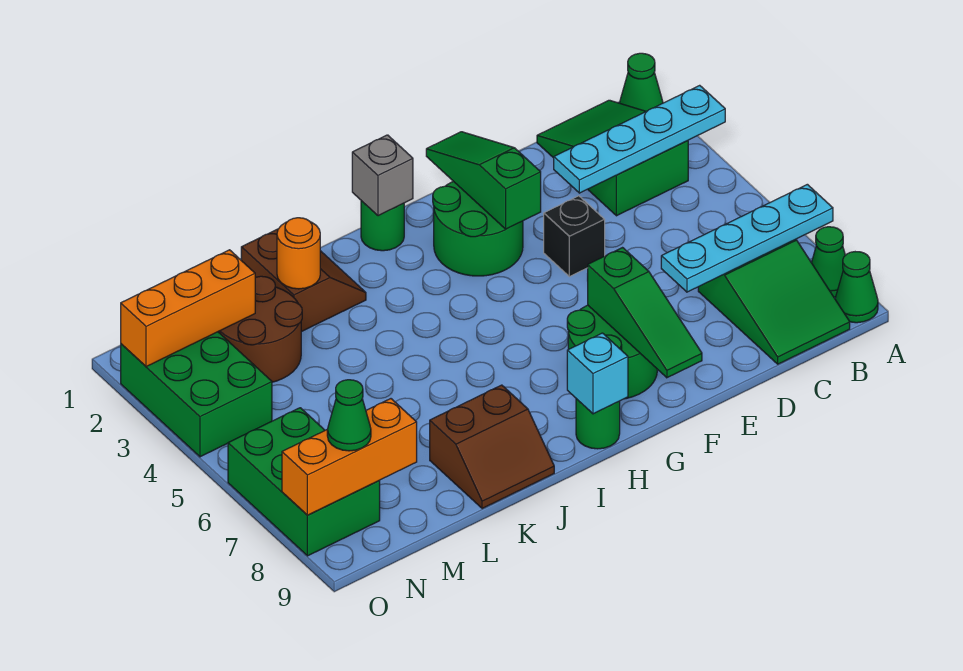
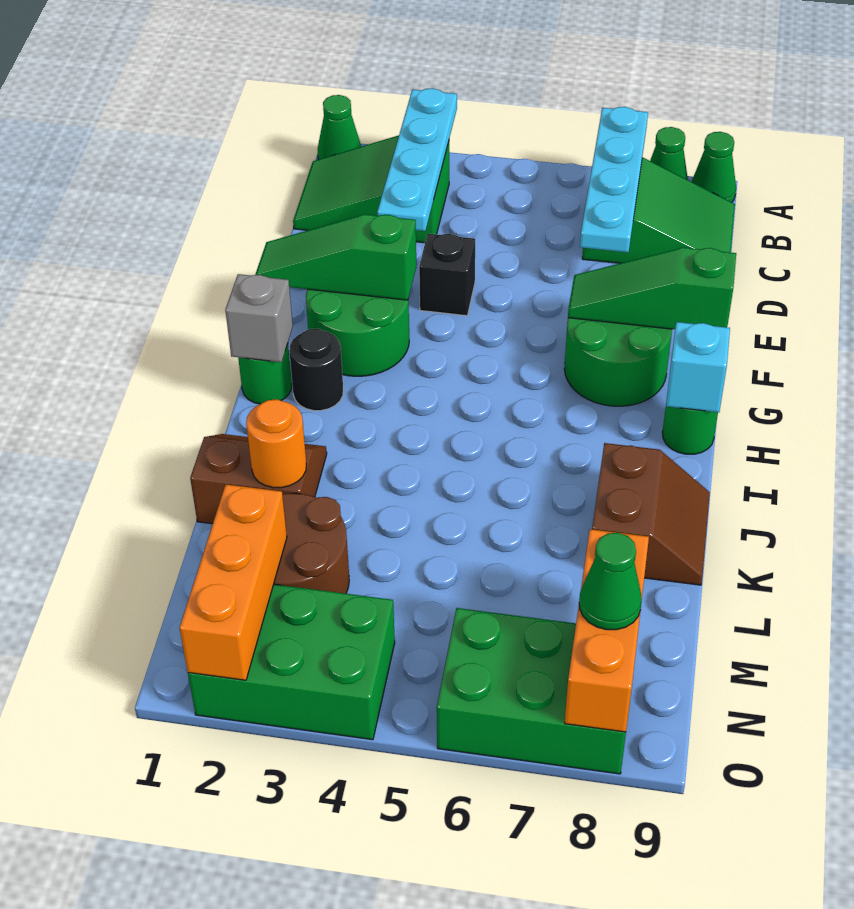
green slope F7:F9 level 2 top 7 -> green slope F7:F9 level 2 top 9
none -> black round brick H2 level 1

